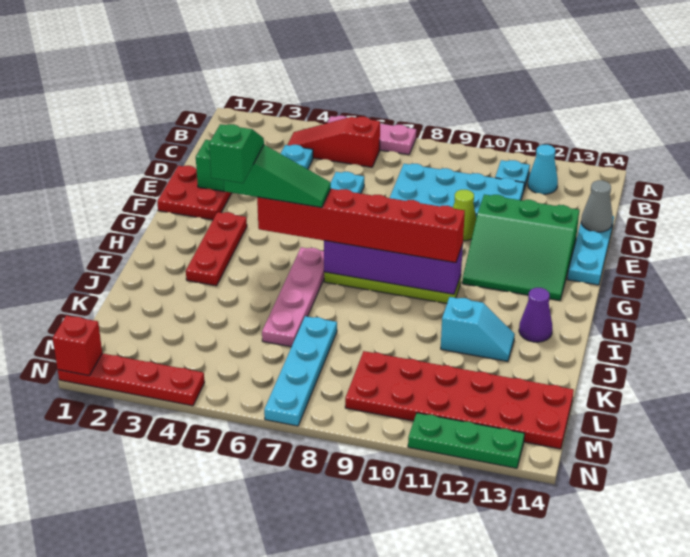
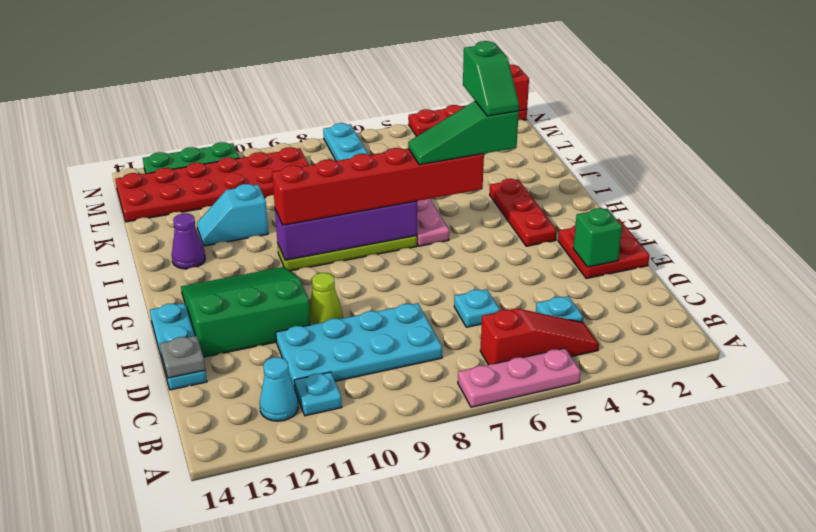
grey cone D14 level 2 -> grey plate D14 level 2

